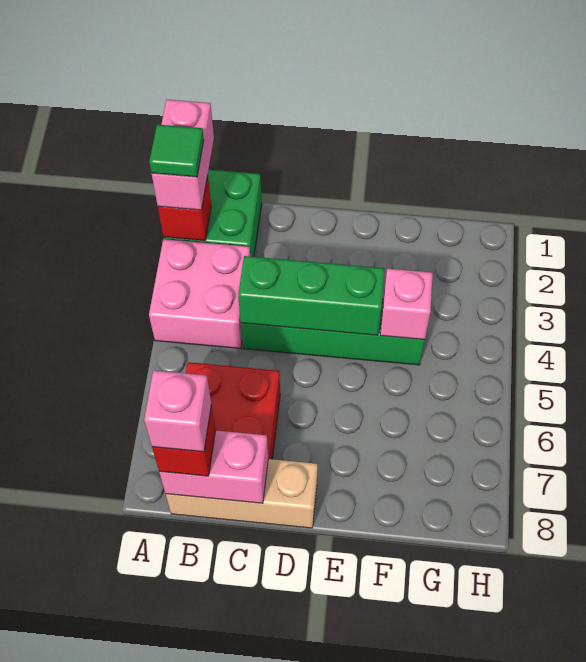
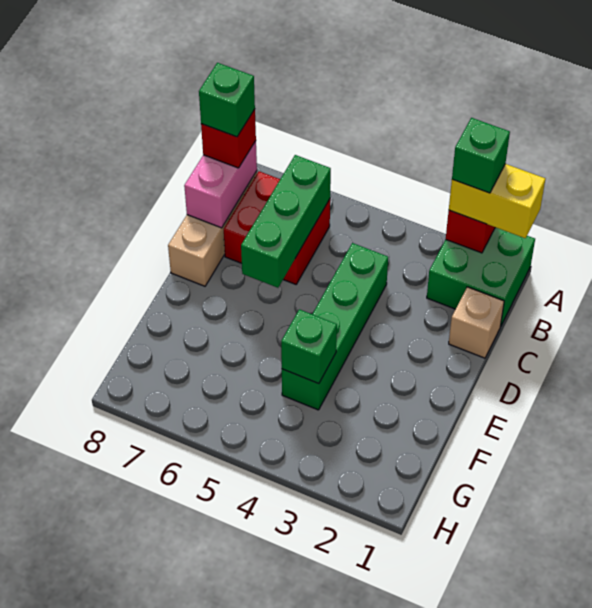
pink brick A1:A2 level 3 -> yellow brick A1:A2 level 3
green tile A2 level 4 -> green brick A2 level 4
pink brick A3:B4 level 1 -> none
pink brick B8 level 4 -> green brick B8 level 4
none -> tan brick C1 level 1
green brick C4:E4 level 2 -> green brick B6:D6 level 2
pink brick F4 level 2 -> green brick F4 level 2

